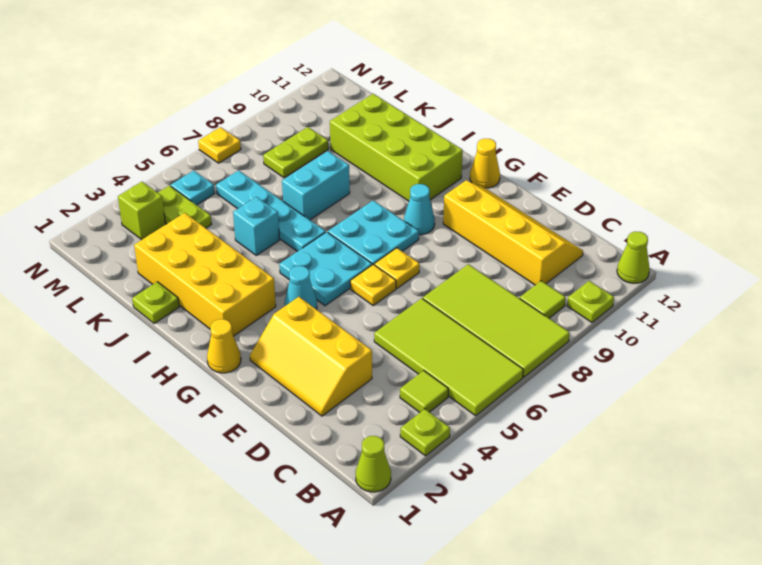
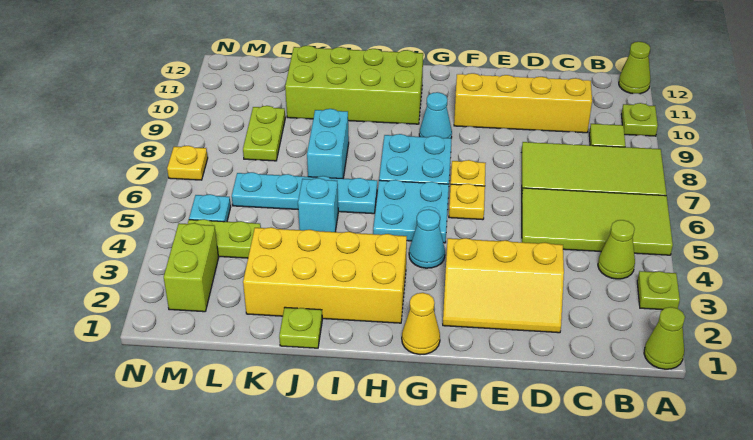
lime tile B4 level 1 -> lime cone B4 level 1
yellow cone G12 level 1 -> none
lime brick M3 level 1 -> lime brick M2:M3 level 1

